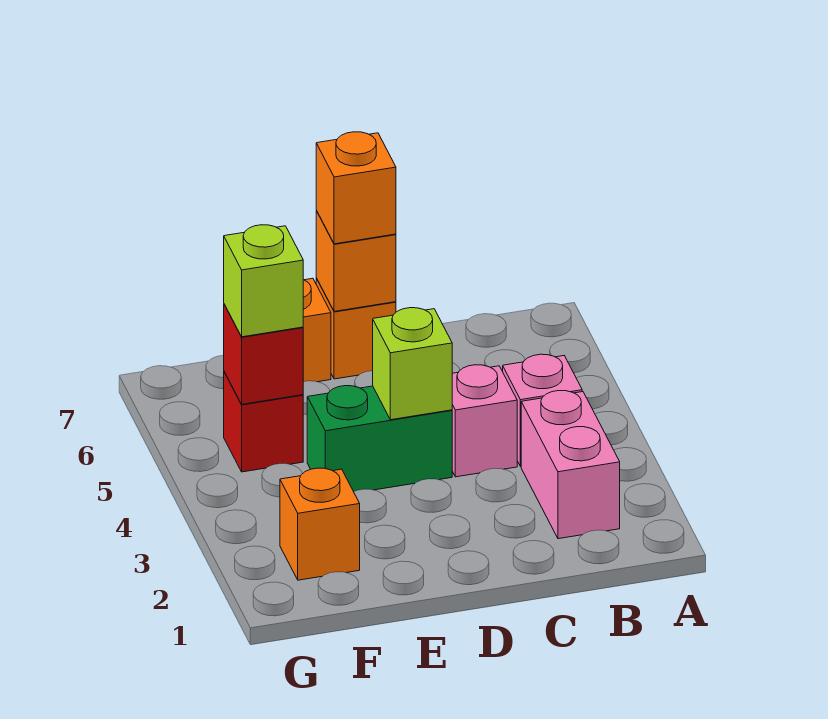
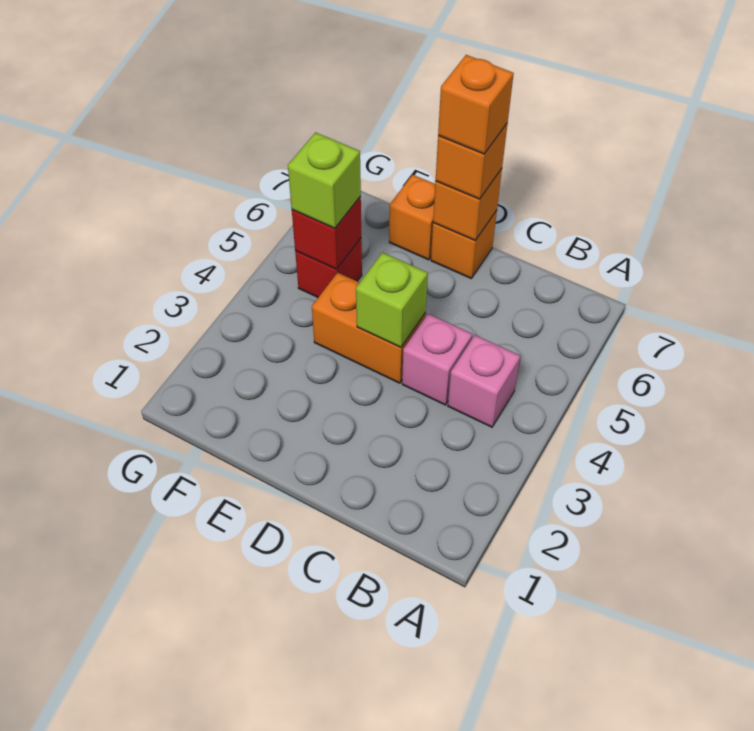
pink brick B2:B3 level 1 -> none
green brick D4:E4 level 1 -> orange brick D4:E4 level 1
orange brick F2 level 1 -> orange brick D7 level 4

